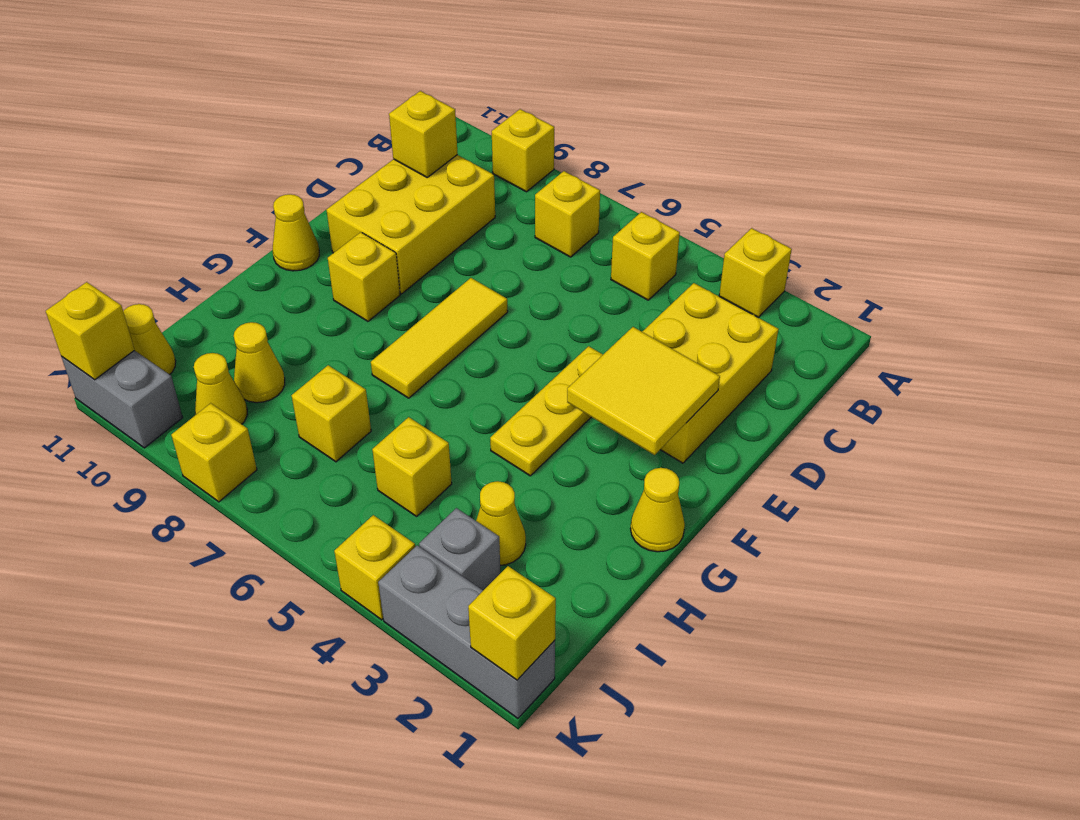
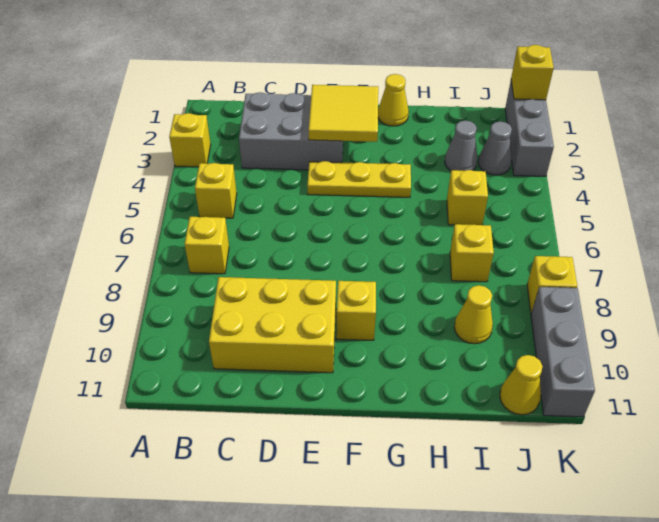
yellow brick A9 level 1 -> none
yellow brick C2:E3 level 1 -> grey brick C2:E3 level 1
yellow brick C10 level 2 -> none
yellow tile E7:G7 level 1 -> none
yellow cone F11 level 1 -> none
yellow cone I3 level 1 -> grey cone I3 level 1
grey brick J3 level 1 -> grey cone J3 level 1
yellow cone J9 level 1 -> none
yellow brick K4 level 1 -> none
grey brick K10:K11 level 1 -> grey brick K9:K11 level 1
yellow brick K11 level 2 -> none

